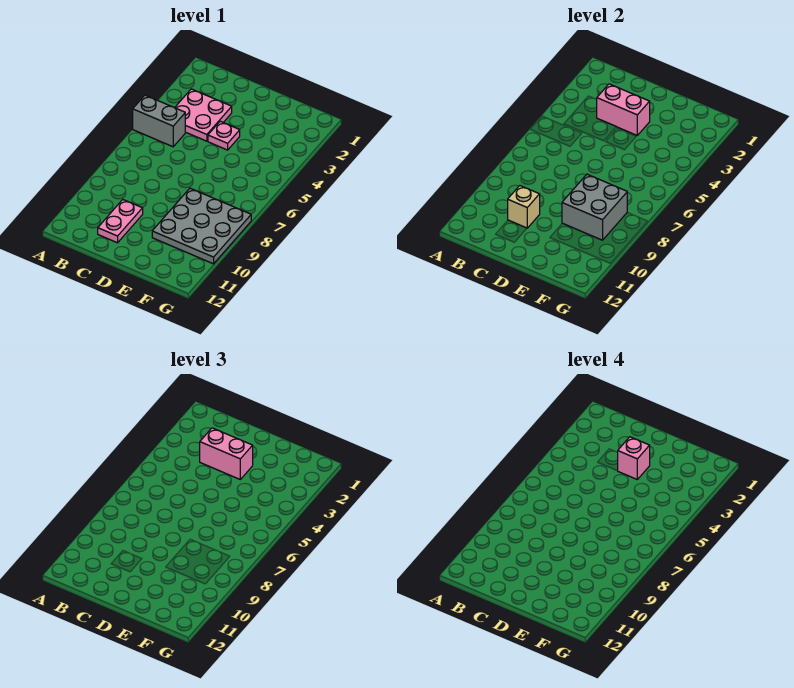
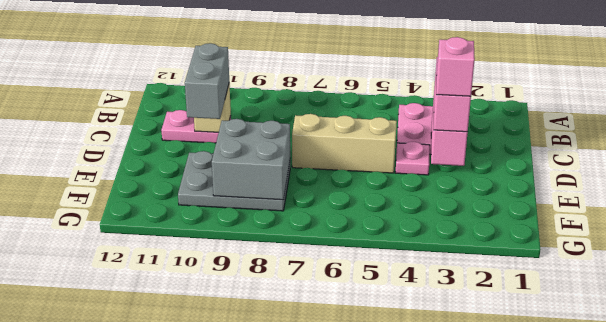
grey brick A5:B5 level 1 -> grey brick C10:D10 level 3
none -> tan brick D5:D7 level 1
grey plate E8:G10 level 1 -> grey plate E8:F10 level 1

